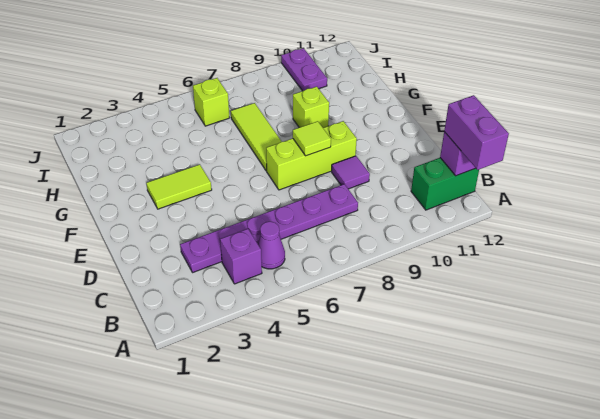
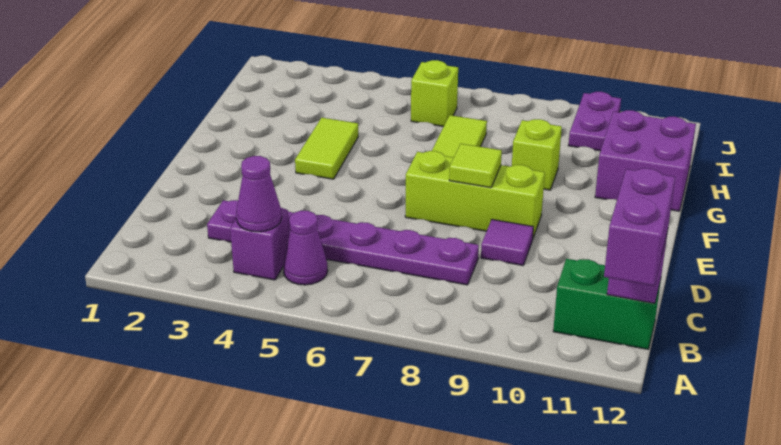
none -> purple cone B4 level 2
lime tile F3:F4 level 1 -> lime tile F4:G4 level 1
none -> purple brick G11:H12 level 1

